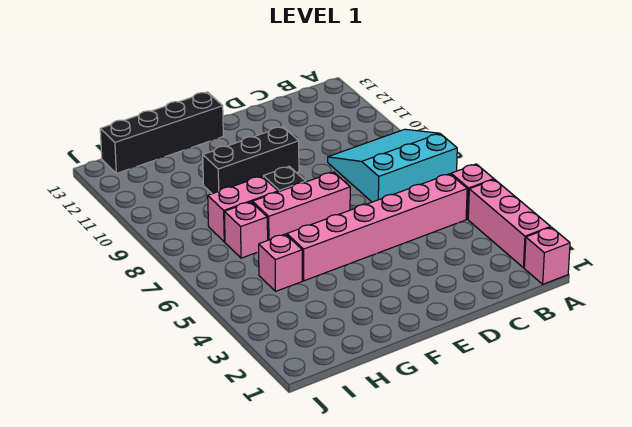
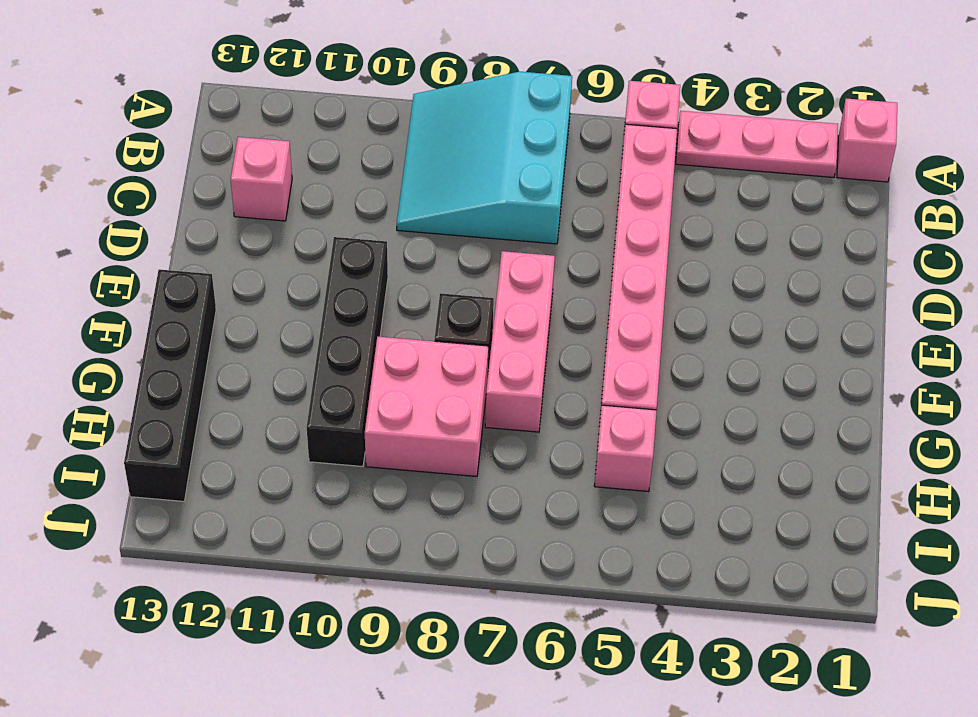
pink brick A2:A4 level 1 -> pink plate A2:A4 level 1
black brick E10:G10 level 1 -> black brick E10:H10 level 1
pink brick G8:H8 level 1 -> pink brick G8:H9 level 1
pink brick H7 level 1 -> pink brick C12 level 1

